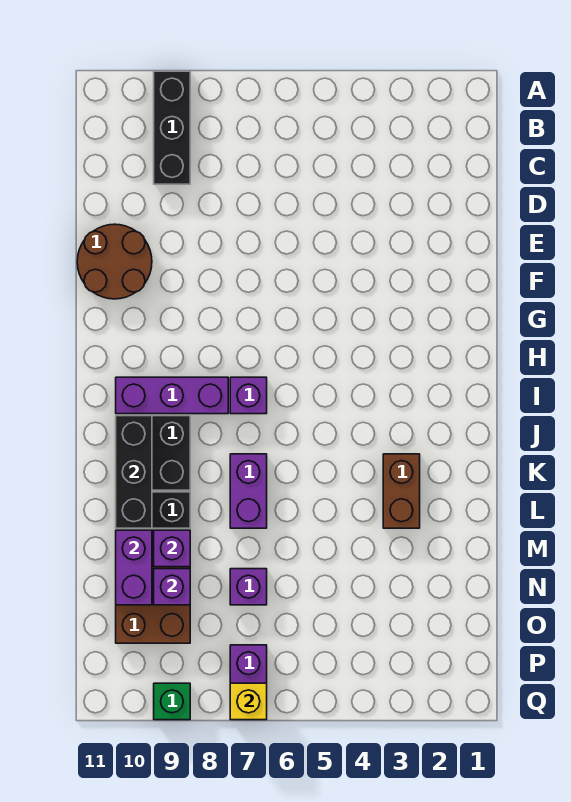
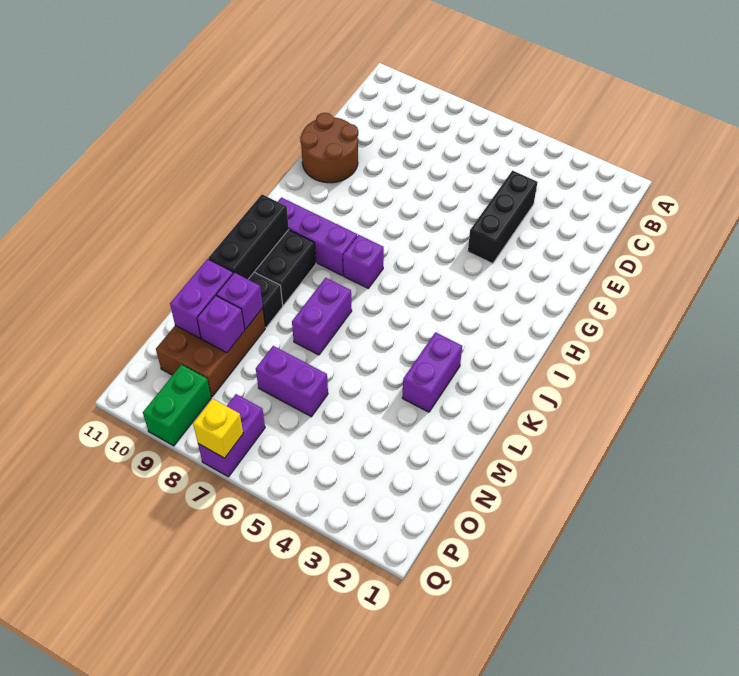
black brick A9:C9 level 1 -> black brick D4:F4 level 1
brown brick K3:L3 level 1 -> purple brick K3:L3 level 1
purple brick N7 level 1 -> purple brick N6:N7 level 1
green brick Q9 level 1 -> green brick P9:Q9 level 1

